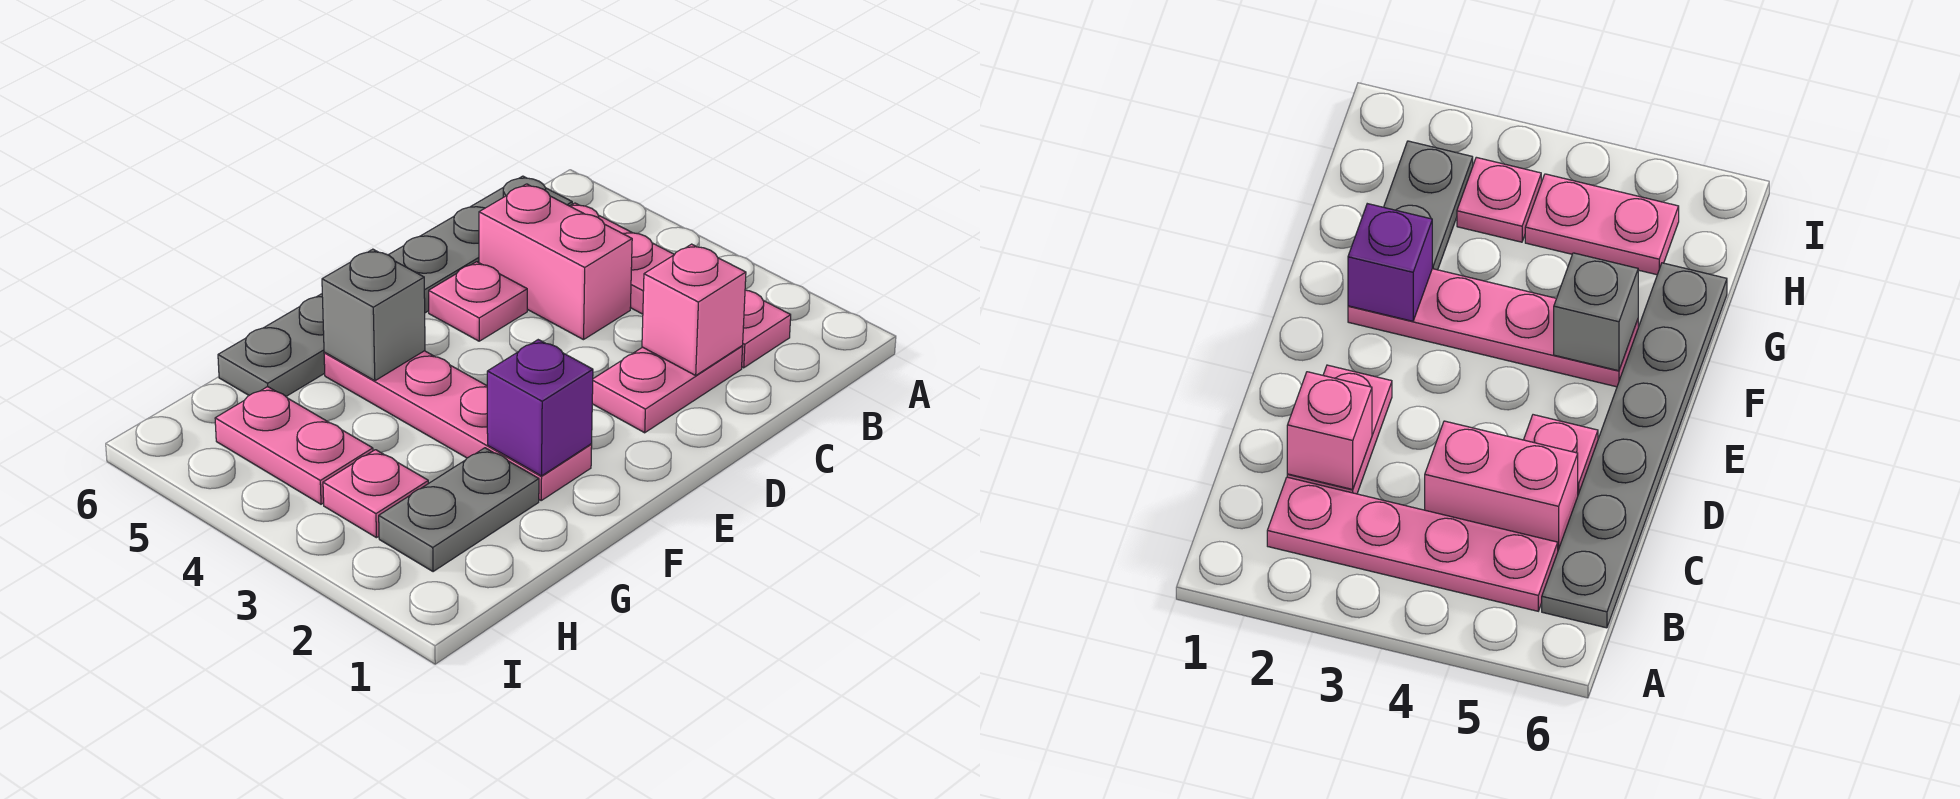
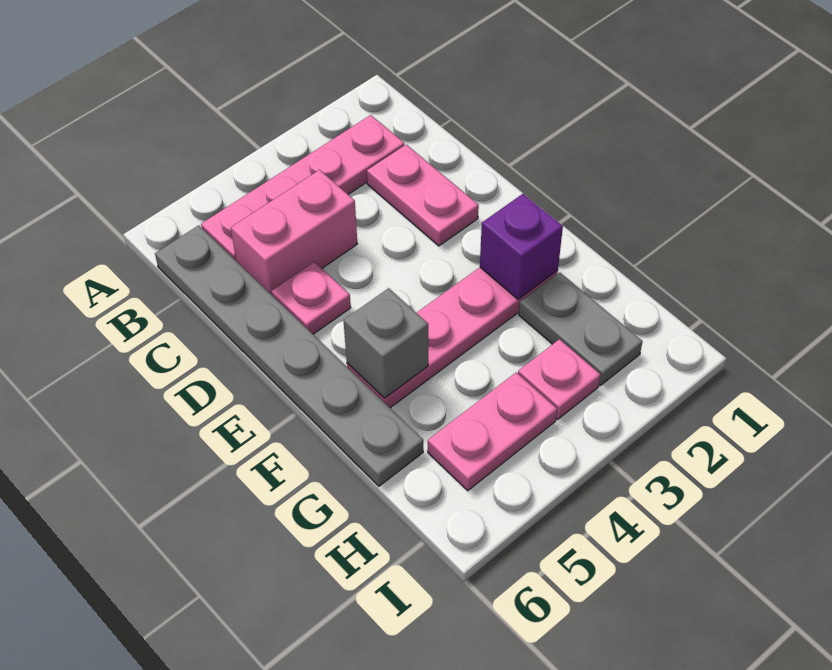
pink brick C2 level 2 -> none

